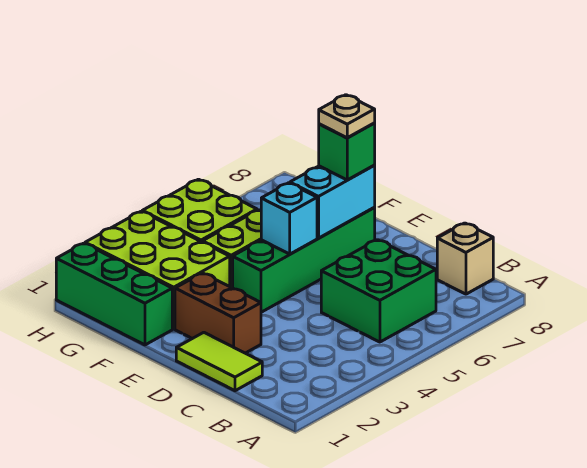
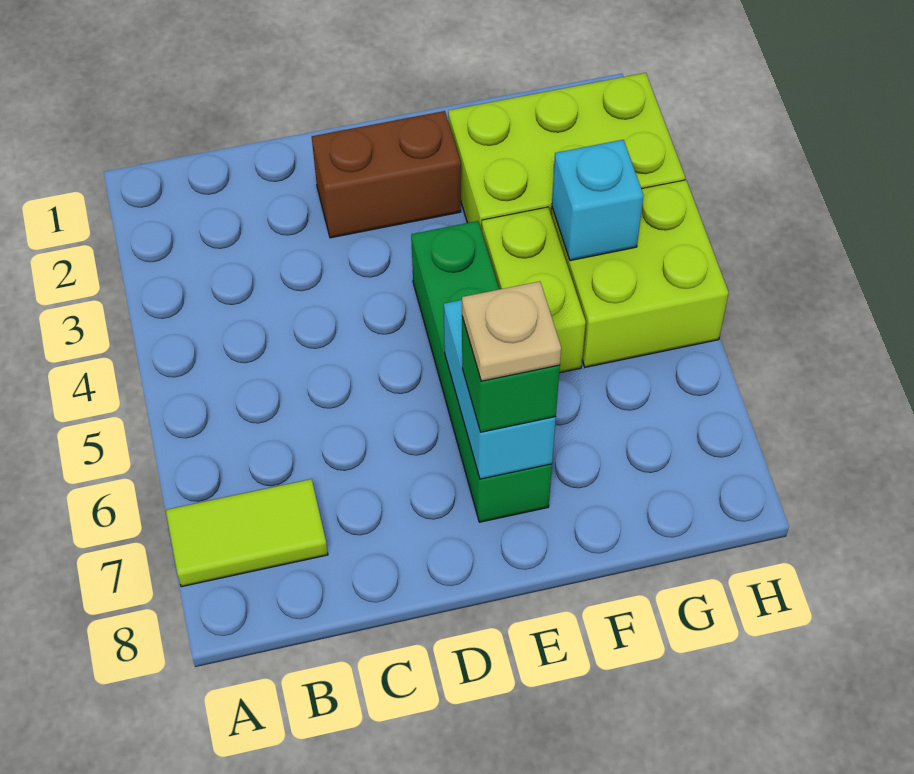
green brick B5:C6 level 1 -> none
tan brick B8 level 1 -> none
lime tile C1:D1 level 1 -> lime tile A7:B7 level 1
cyan brick E5 level 2 -> cyan brick G4 level 2
green brick F1:H1 level 1 -> none

